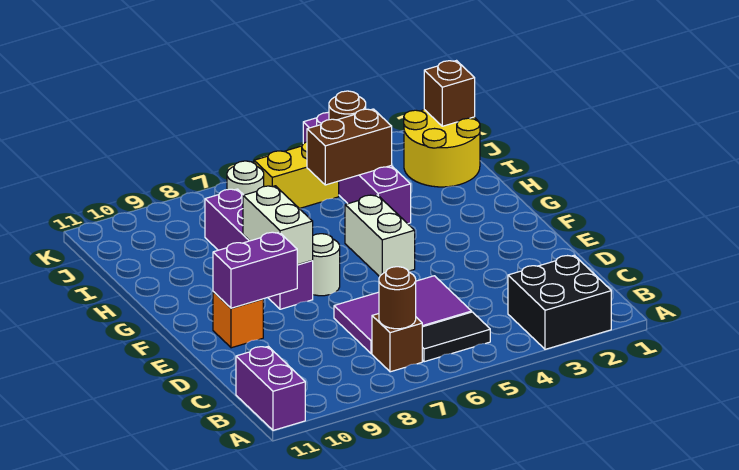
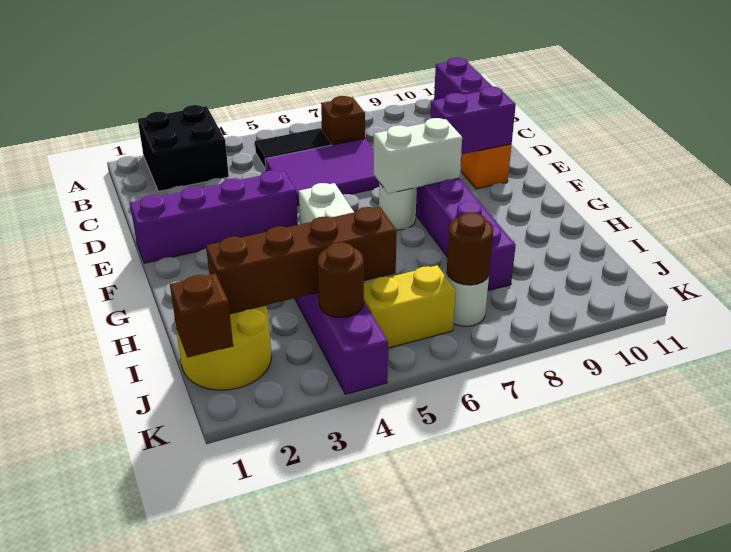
brown round brick B7 level 2 -> brown round brick J7 level 2
none -> purple brick E1:E4 level 1
white brick F8:G8 level 2 -> white brick F7:F8 level 2
brown brick I4:I5 level 2 -> brown brick I2:I5 level 2

